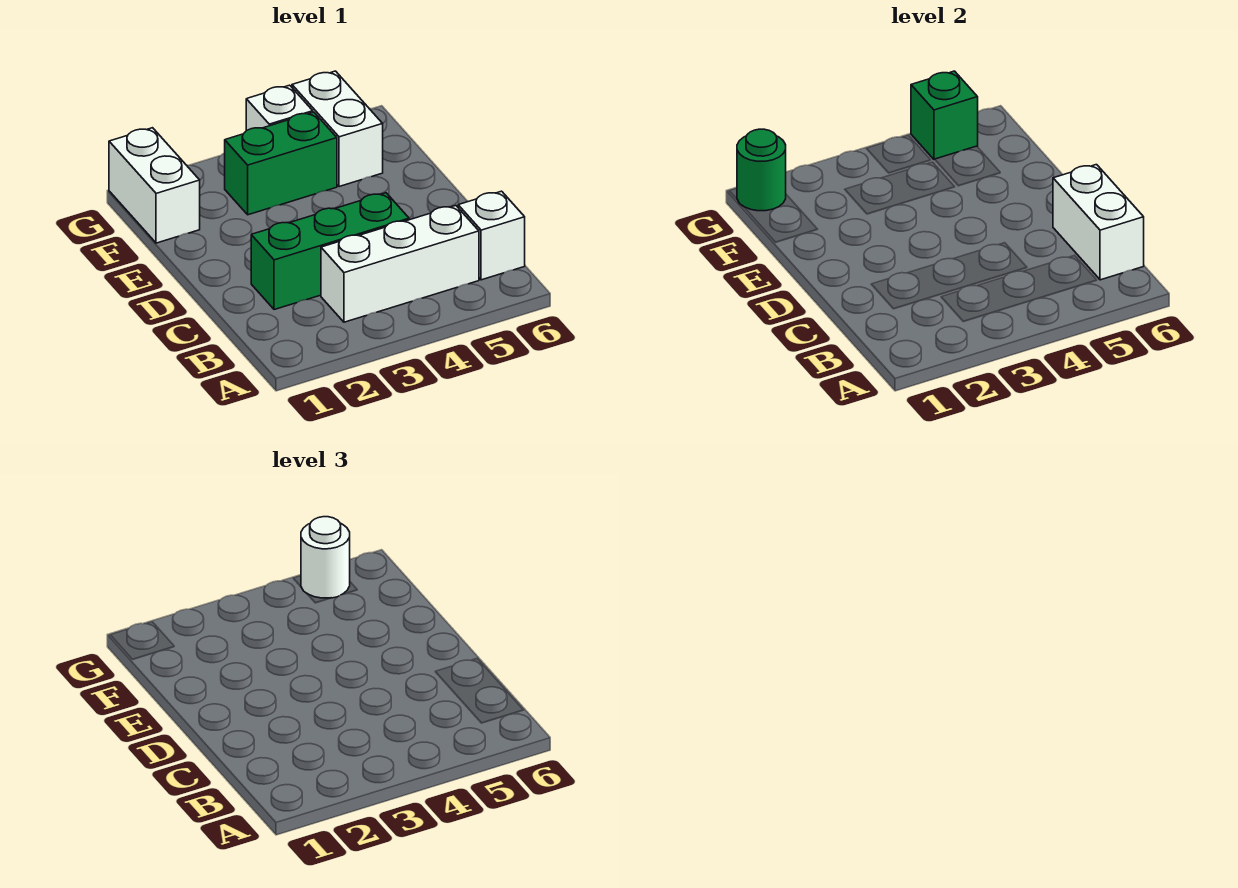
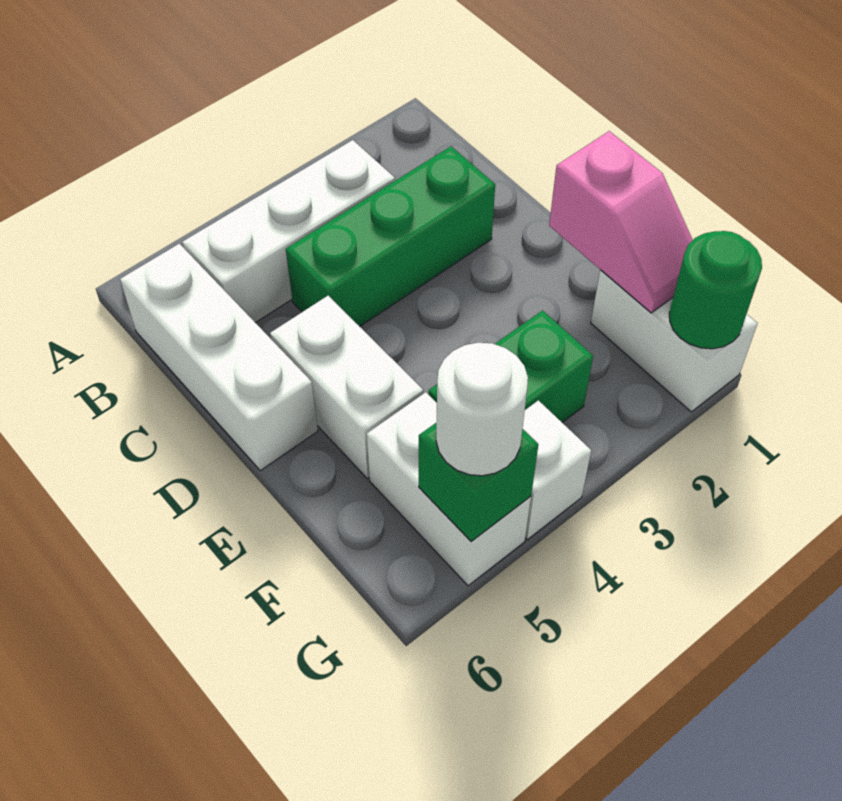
white brick B6 level 1 -> white brick B6:D6 level 1
white brick B6:C6 level 2 -> white brick D5:E5 level 1
none -> pink slope E1:F1 level 2 top E

